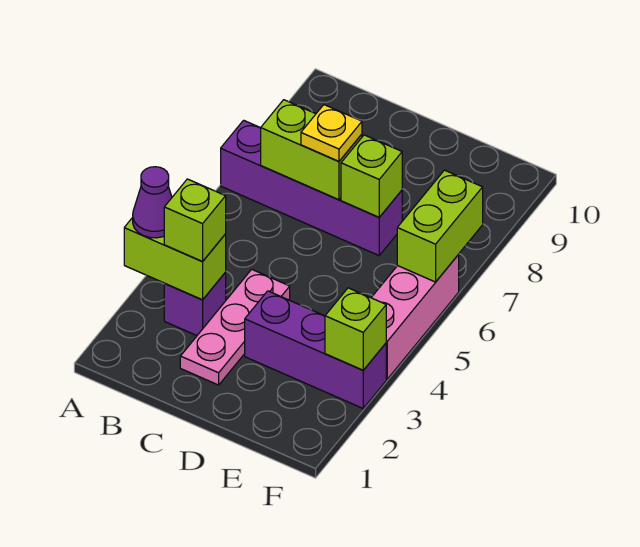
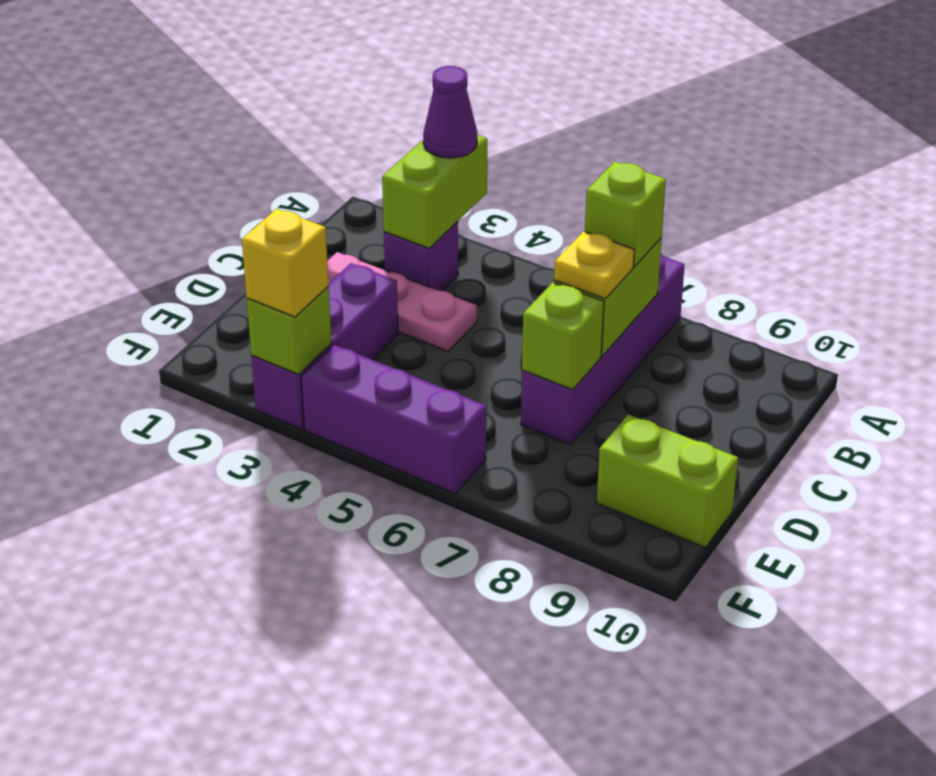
lime brick B3 level 3 -> lime brick B7 level 3
none -> yellow brick F3 level 3
pink brick F4:F6 level 1 -> purple brick F4:F6 level 1
lime brick F6:F7 level 2 -> lime brick E9:E10 level 1

